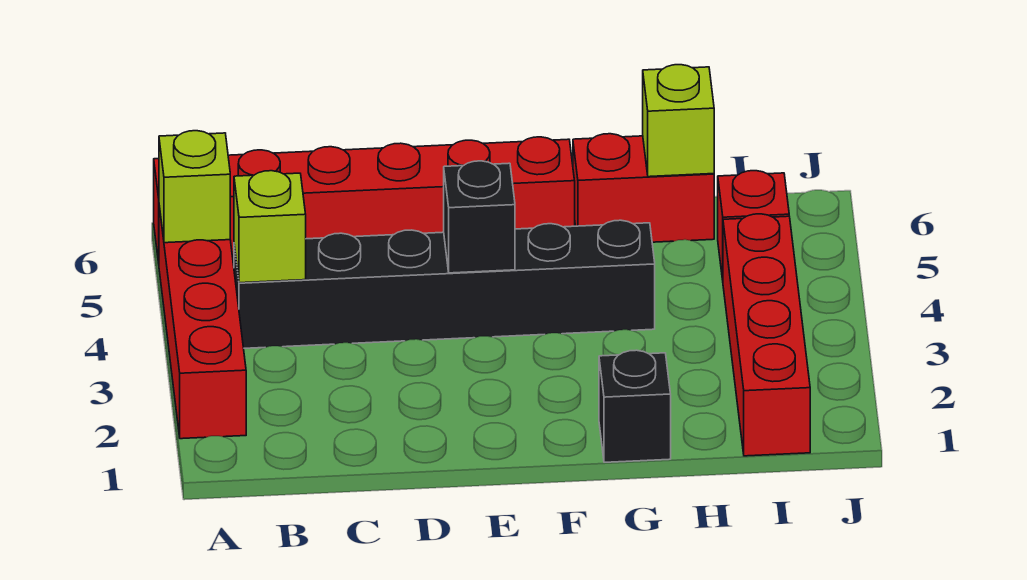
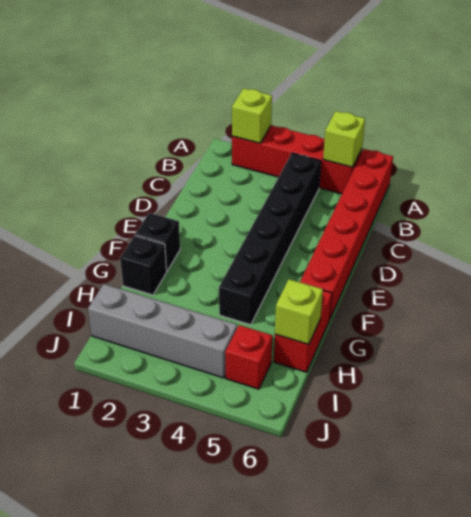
lime brick B4 level 2 -> lime brick A2 level 2
black brick E4 level 2 -> black brick F1 level 1
red brick I1:I4 level 1 -> grey brick I1:I4 level 1

